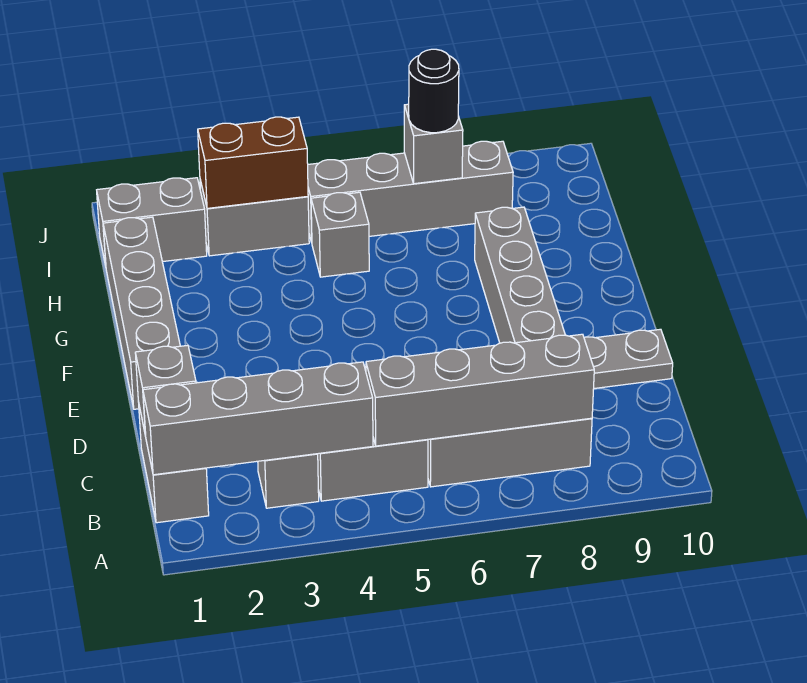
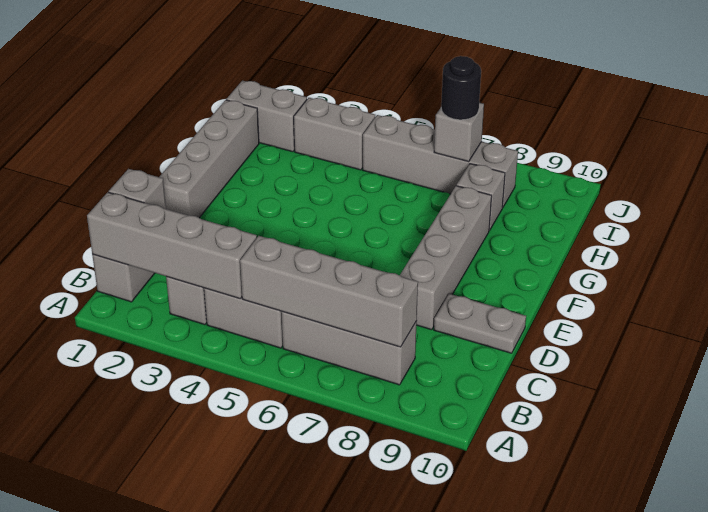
grey brick H5 level 1 -> grey brick H8 level 1
brown brick I3:I4 level 2 -> none

